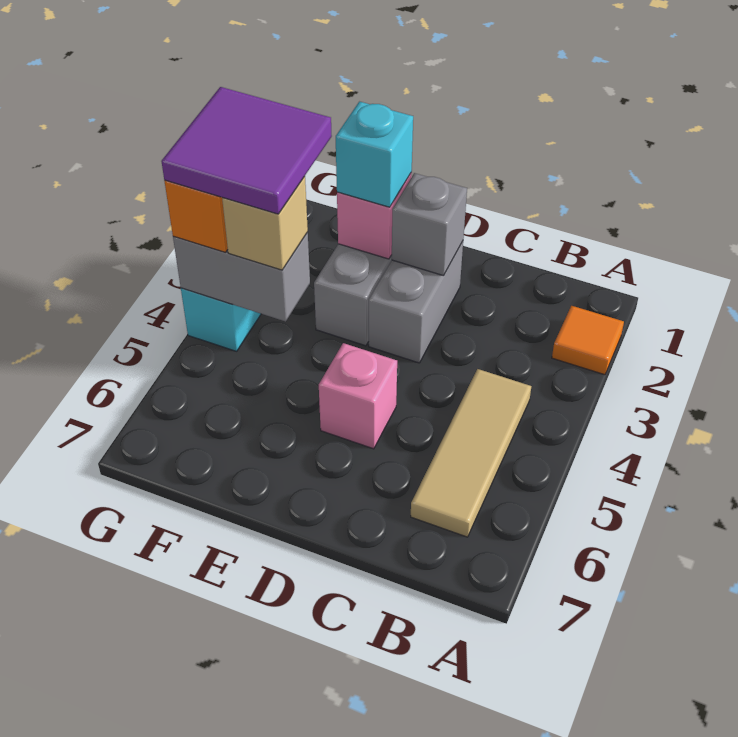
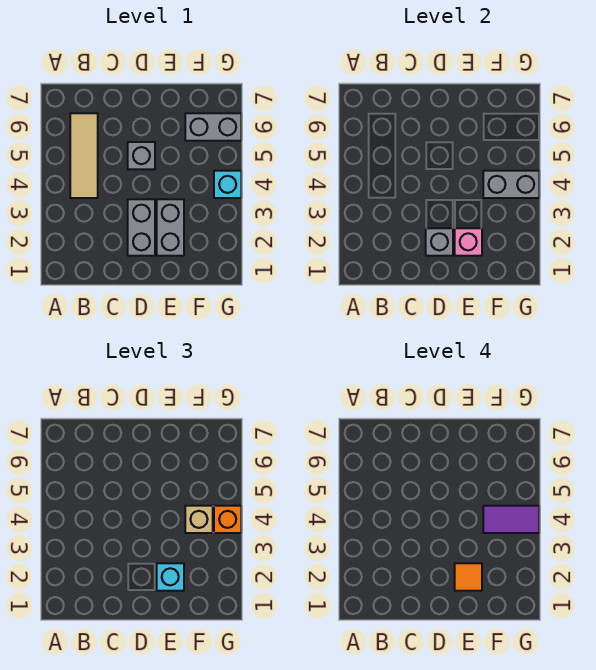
orange tile A2 level 1 -> orange tile E2 level 4
pink brick D5 level 1 -> grey brick D5 level 1
purple tile F3:G4 level 4 -> purple tile F4:G4 level 4
none -> grey brick F6:G6 level 1

